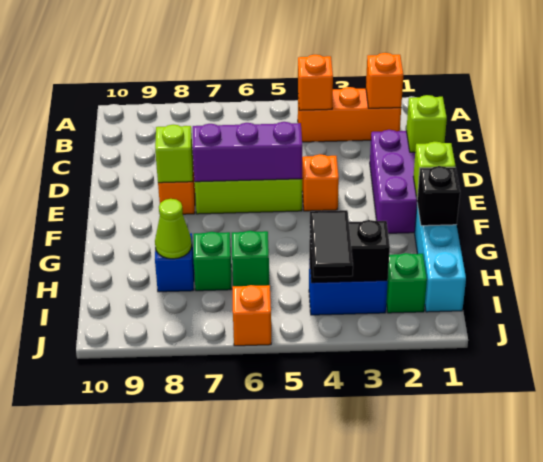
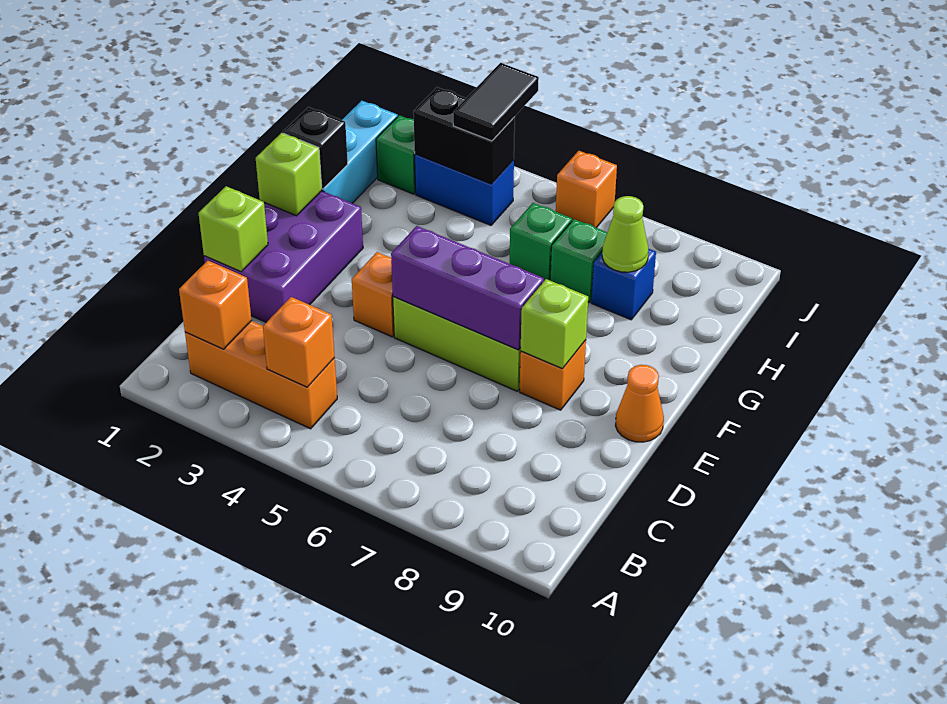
none -> orange cone E10 level 1

